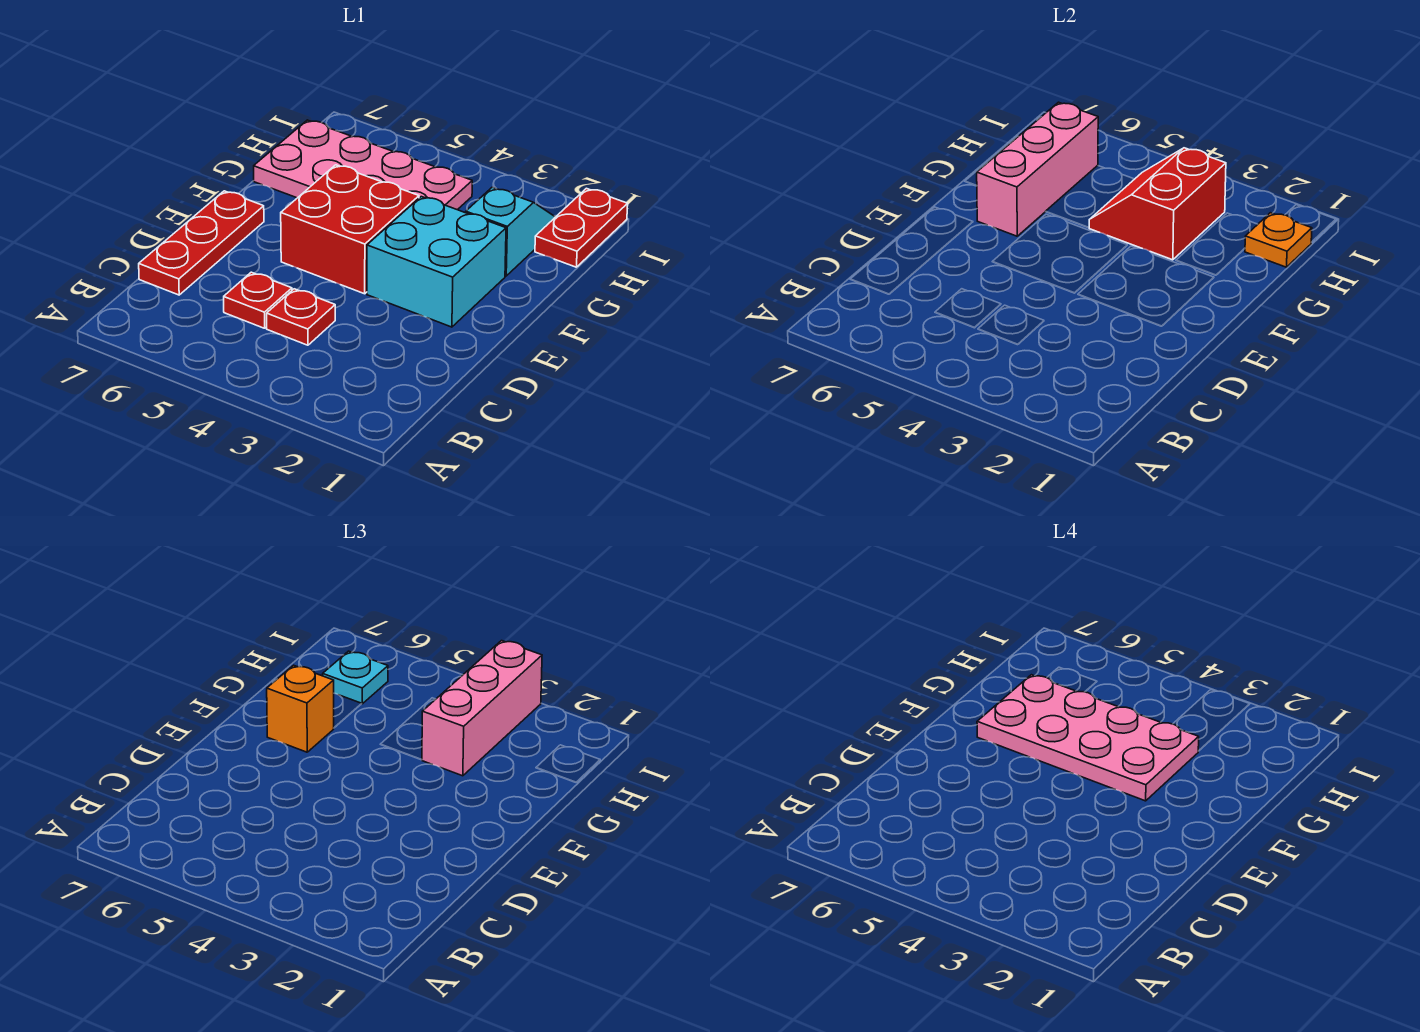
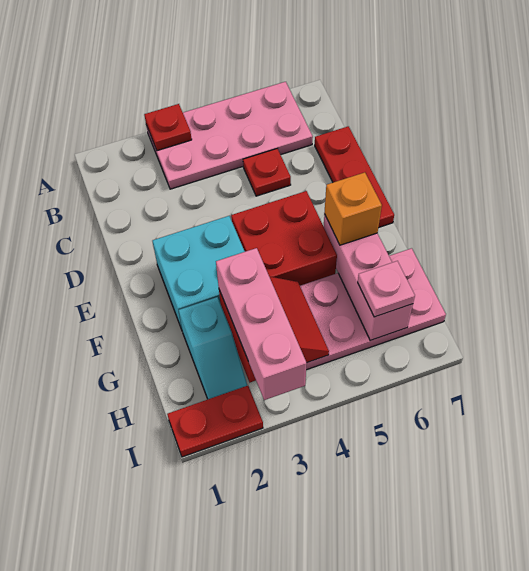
red plate C4 level 1 -> red plate A3 level 2
pink plate F3:G6 level 4 -> pink plate A3:B6 level 1
red plate H1:I1 level 1 -> red plate I1:I2 level 1
orange plate H1 level 2 -> none
cyan plate H6 level 3 -> pink plate H6 level 3

